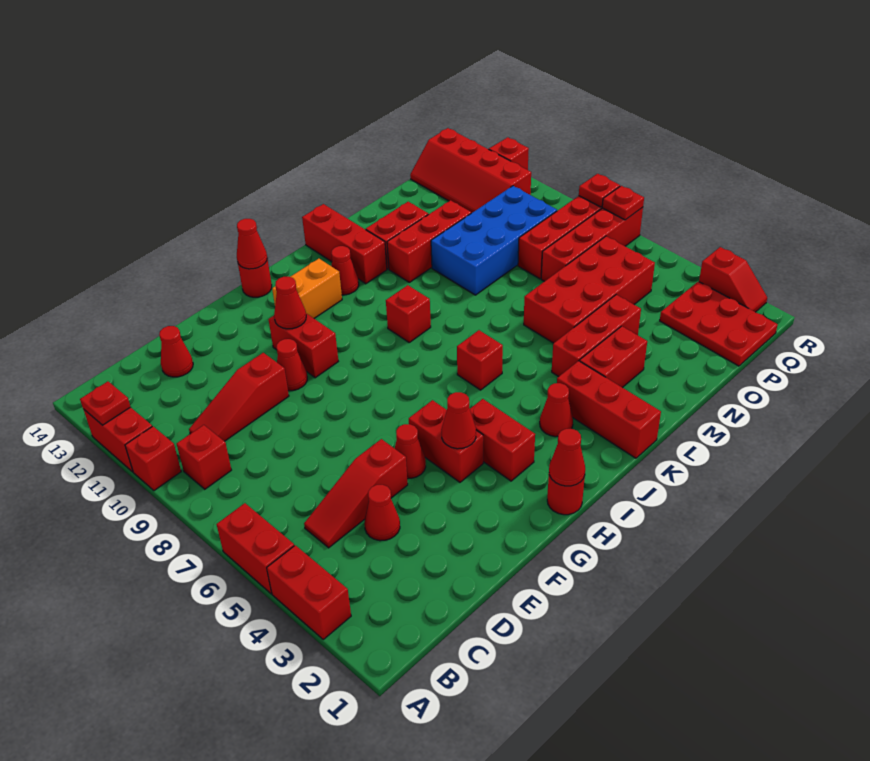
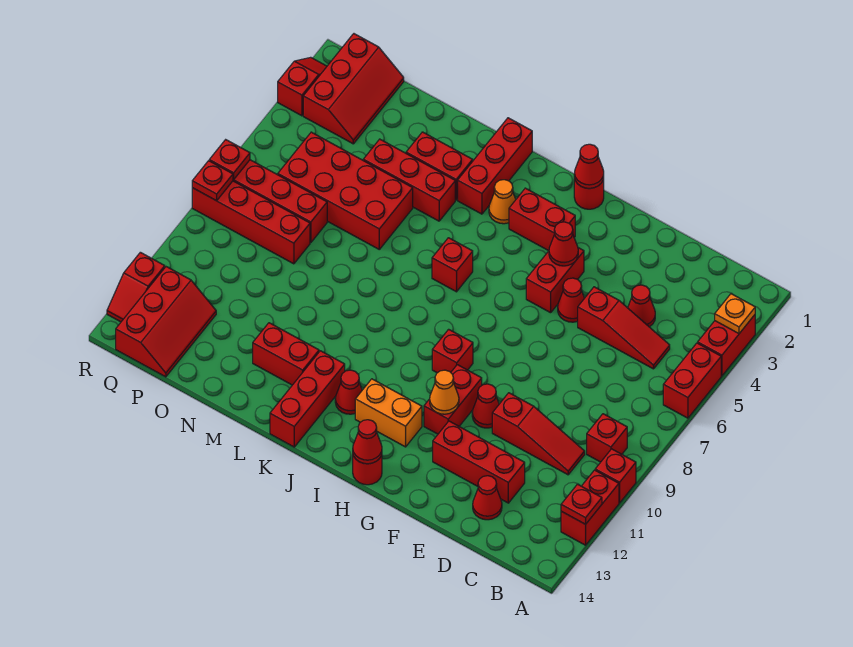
none -> orange plate A3 level 2
red cone G11 level 2 -> orange cone G11 level 2
red brick H3:H4 level 1 -> red brick H3:I3 level 1
red cone J3 level 1 -> orange cone J3 level 1
red brick J9 level 1 -> red brick H9 level 1
red brick L11:N11 level 1 -> red brick D12:F12 level 1
blue brick M9:P10 level 1 -> none
red plate P1:Q3 level 1 -> red slope P1:Q3 level 1 top Q
red slope P11:Q14 level 1 top Q -> red slope P12:Q14 level 1 top Q

